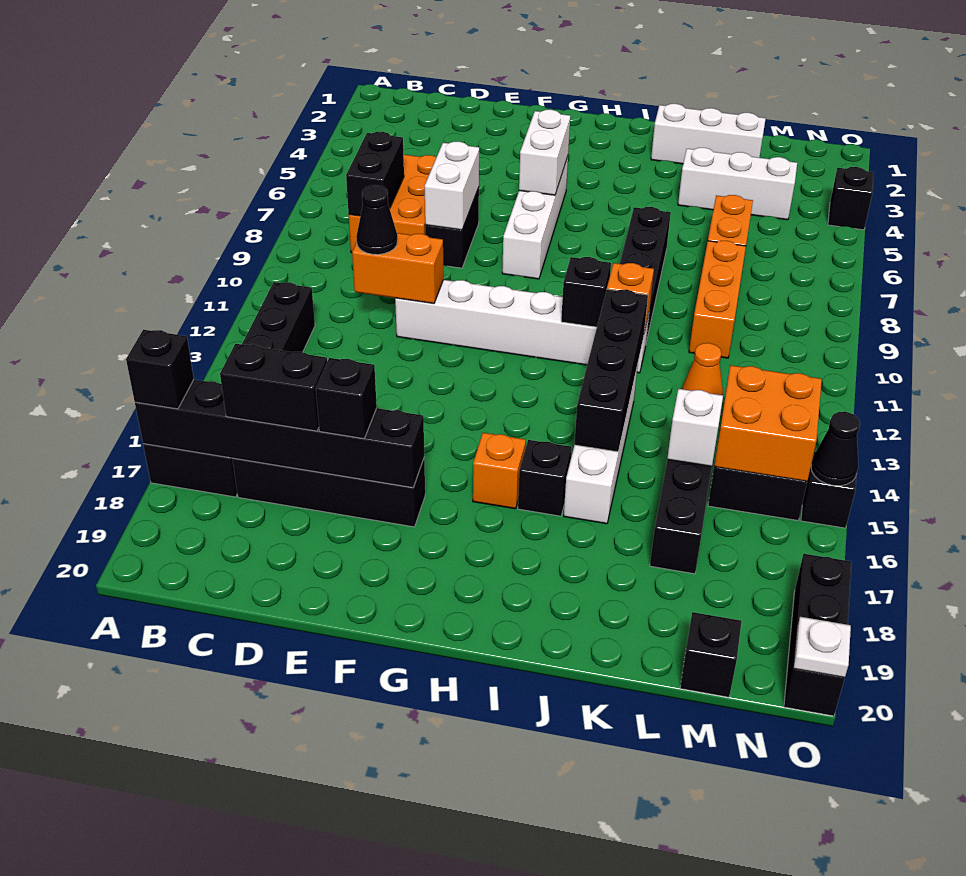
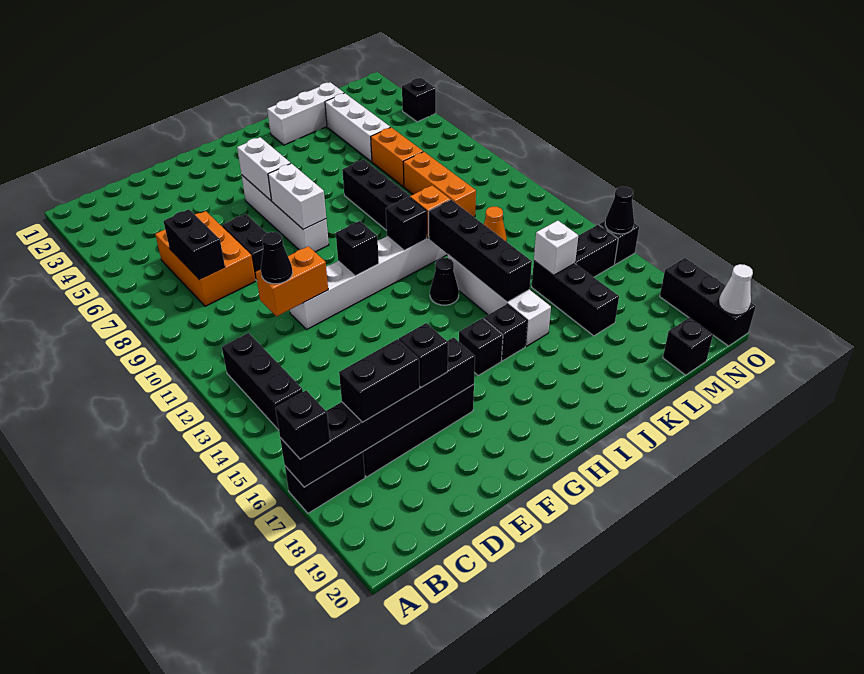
white brick E7:E8 level 2 -> white brick G7:G8 level 2
none -> black brick G11 level 2
orange brick H16 level 1 -> black brick H16 level 1
none -> black cone I13 level 1
white brick K4:M4 level 1 -> white brick L3:L5 level 1
orange brick M14:N15 level 2 -> none
white plate O20 level 2 -> white cone O20 level 2

